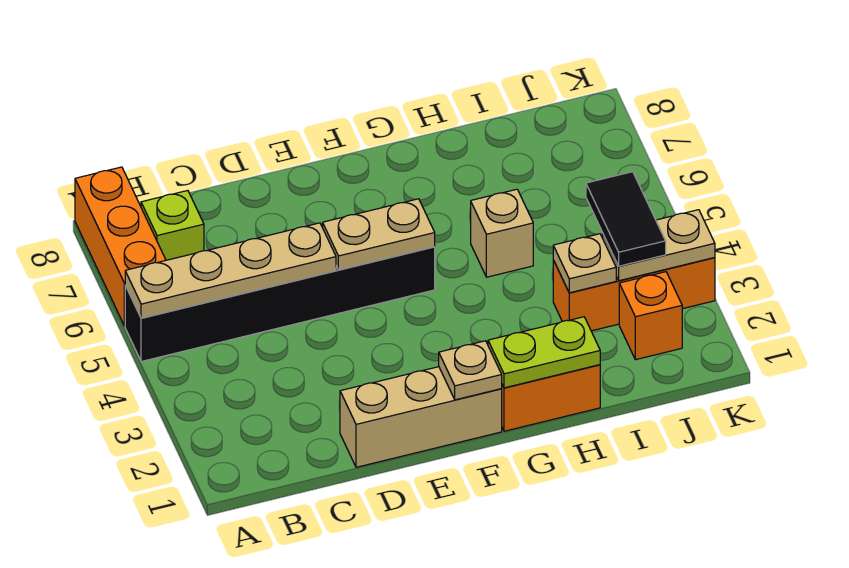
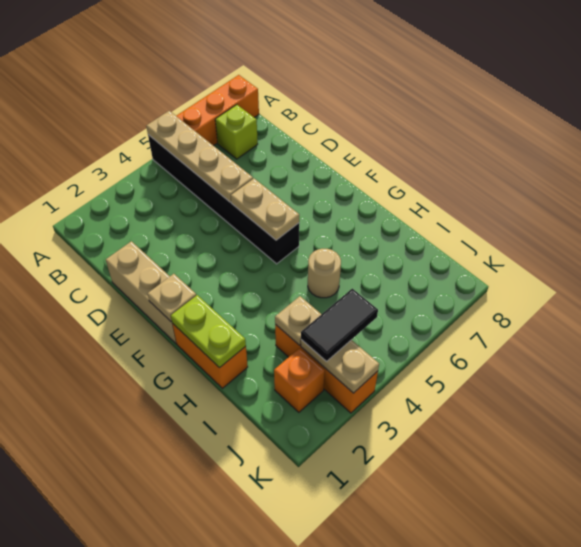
tan brick H5 level 1 -> tan round brick H5 level 1

